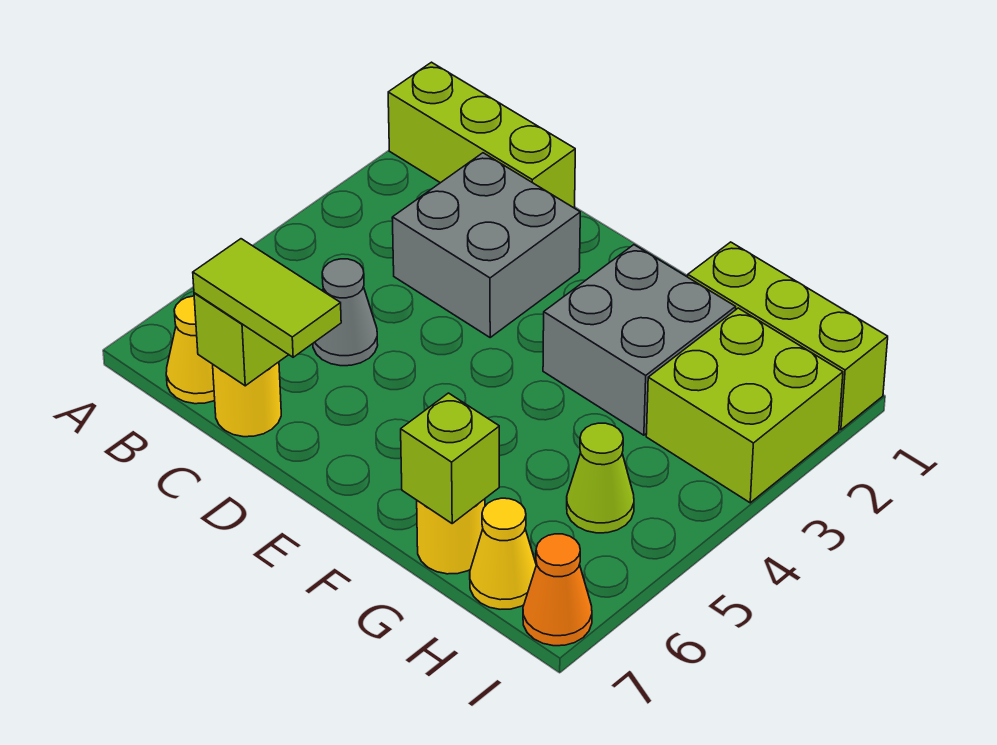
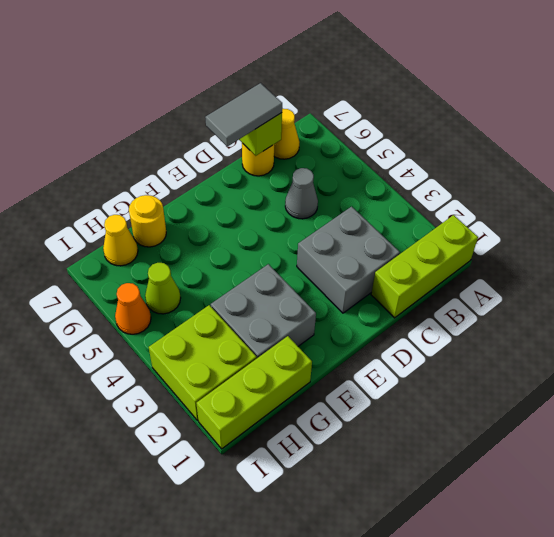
lime tile C7:D7 level 3 -> grey tile C7:D7 level 3
lime brick G7 level 2 -> none
orange cone I7 level 1 -> orange cone I5 level 1

